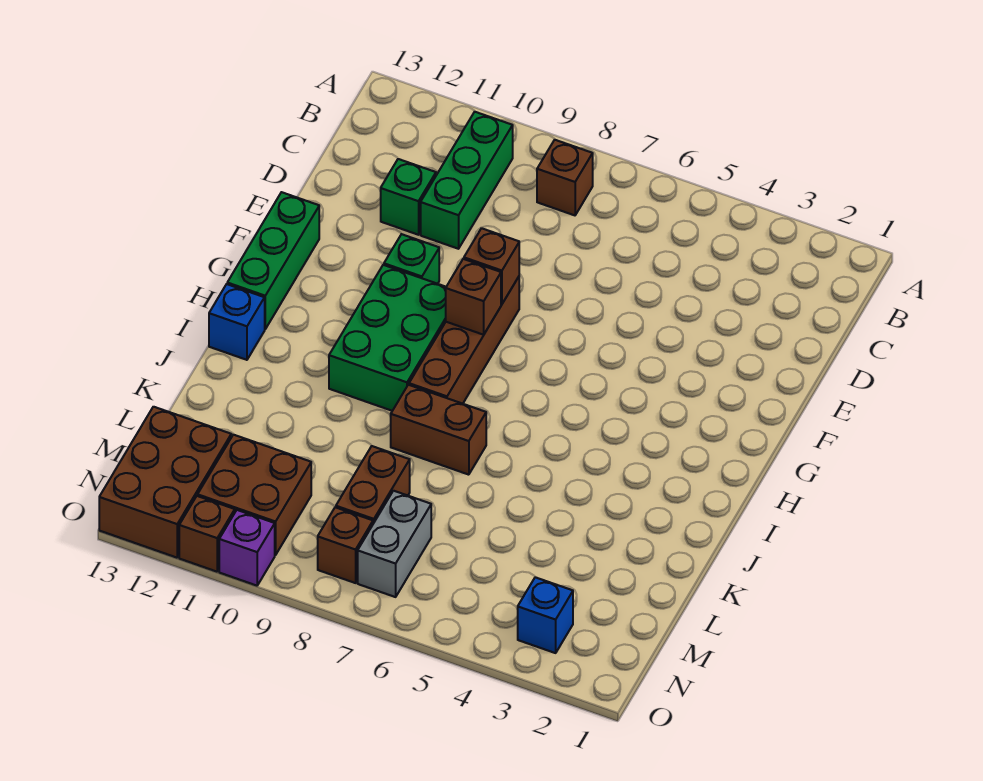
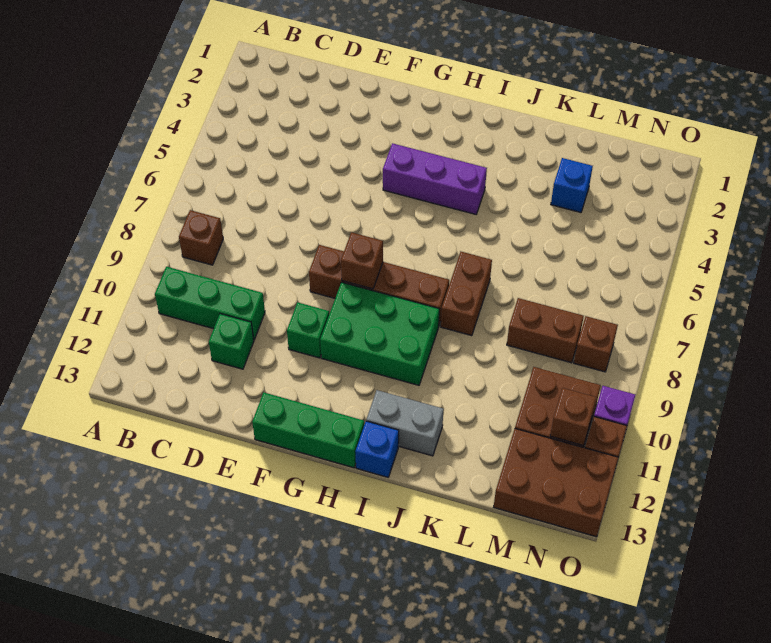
brown brick F8 level 2 -> brown brick N11 level 2
none -> purple brick G4:I4 level 1
grey brick M7:N7 level 1 -> grey brick I12:J12 level 1
blue brick N3 level 1 -> blue brick L3 level 1

